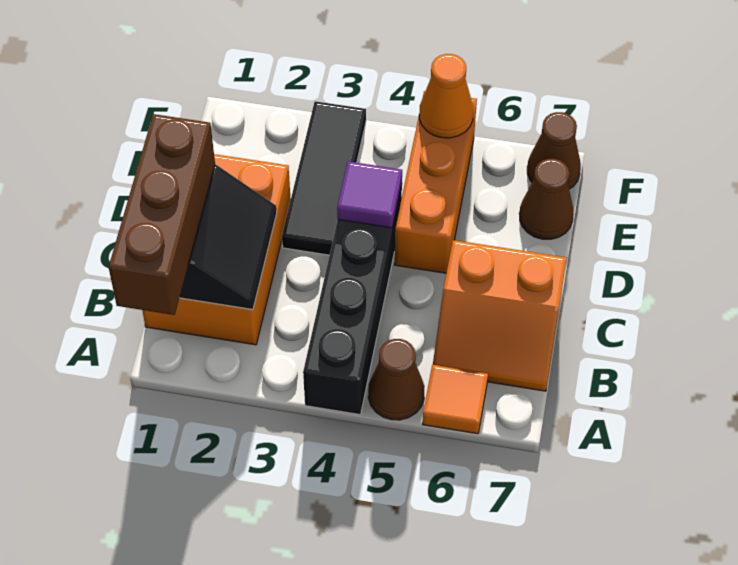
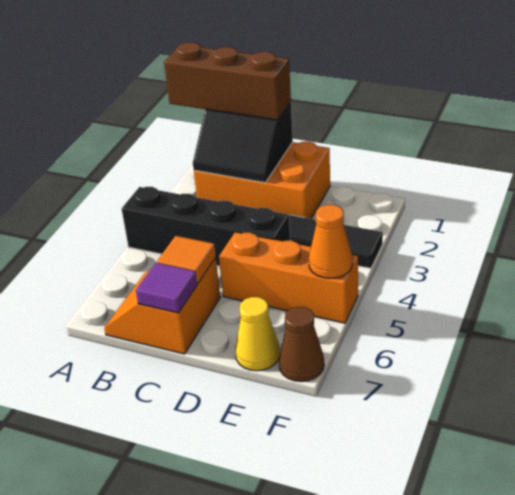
brown cone A5 level 1 -> none
orange tile A6 level 1 -> orange tile C6 level 2
purple tile D4 level 2 -> purple tile C7 level 2
brown cone E7 level 1 -> yellow cone E7 level 1

